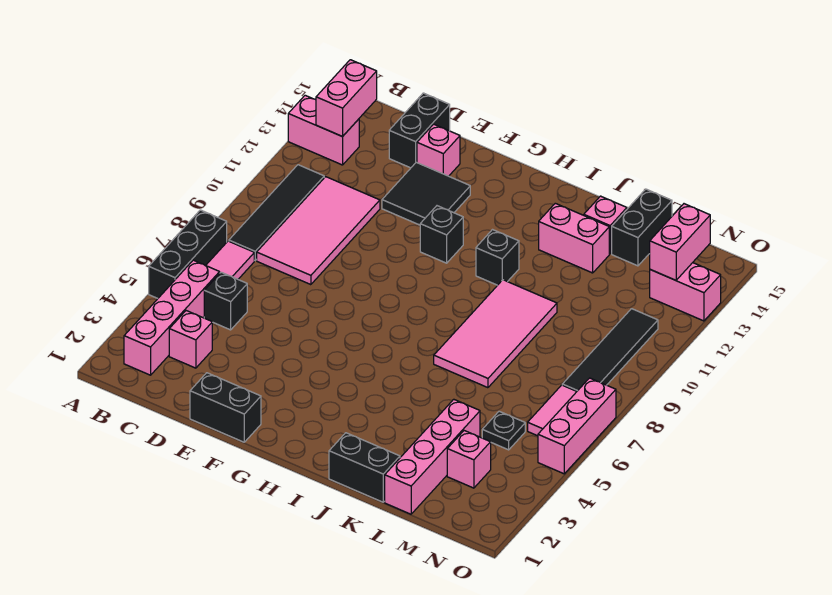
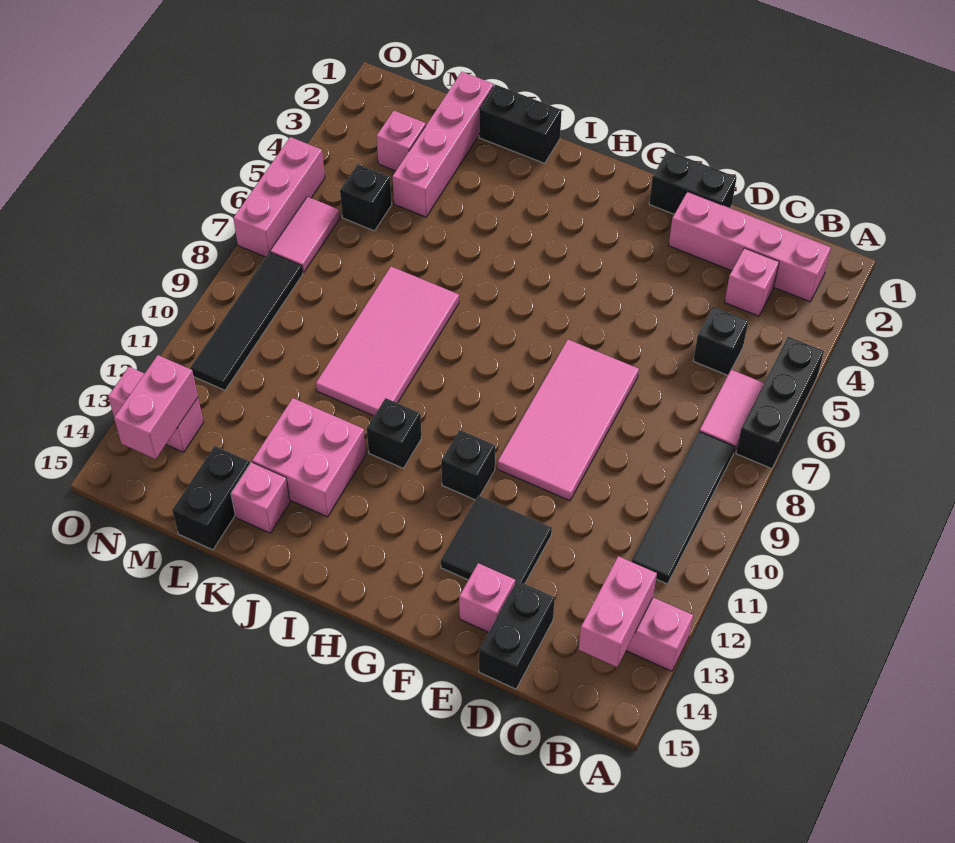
pink brick B2:B5 level 1 -> pink brick B2:E2 level 1
pink tile C8:D11 level 1 -> pink tile E7:F10 level 1
pink brick J13:K13 level 1 -> pink brick J12:K13 level 1
black plate M5 level 1 -> black brick M5 level 1

